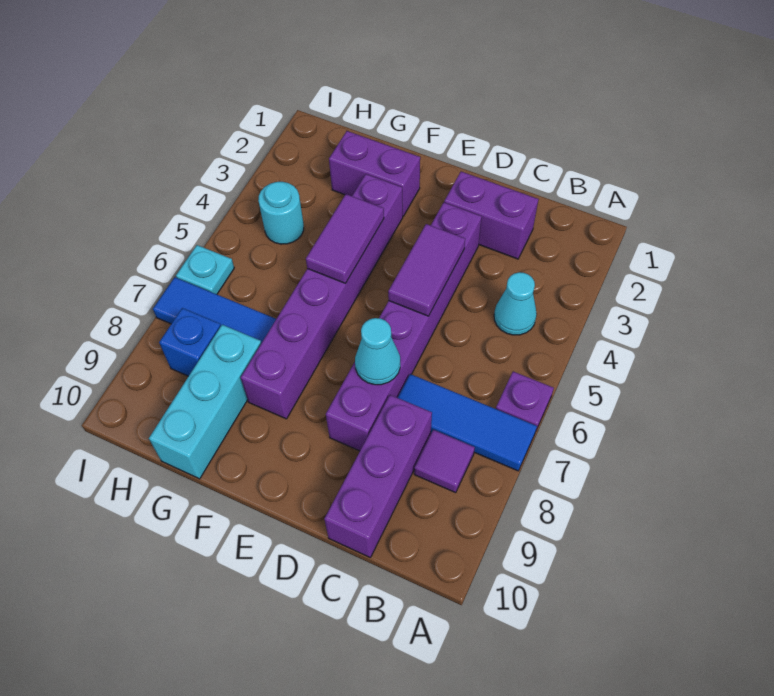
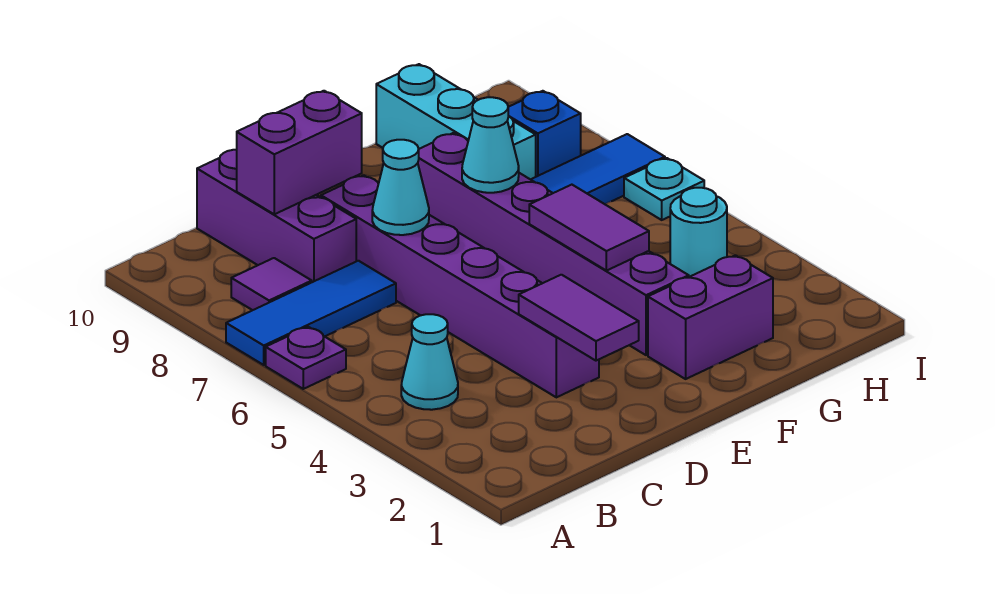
purple brick C2:D2 level 1 -> purple brick C9:D9 level 2
purple tile D4:D5 level 2 -> purple tile D2:D3 level 2
none -> cyan cone F7 level 2

